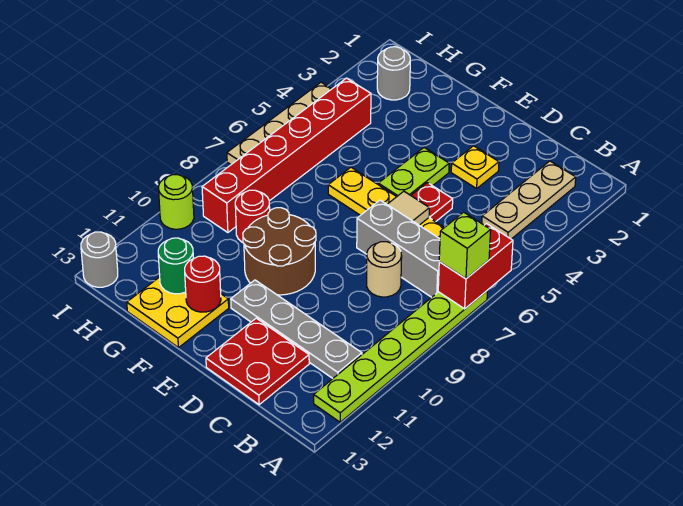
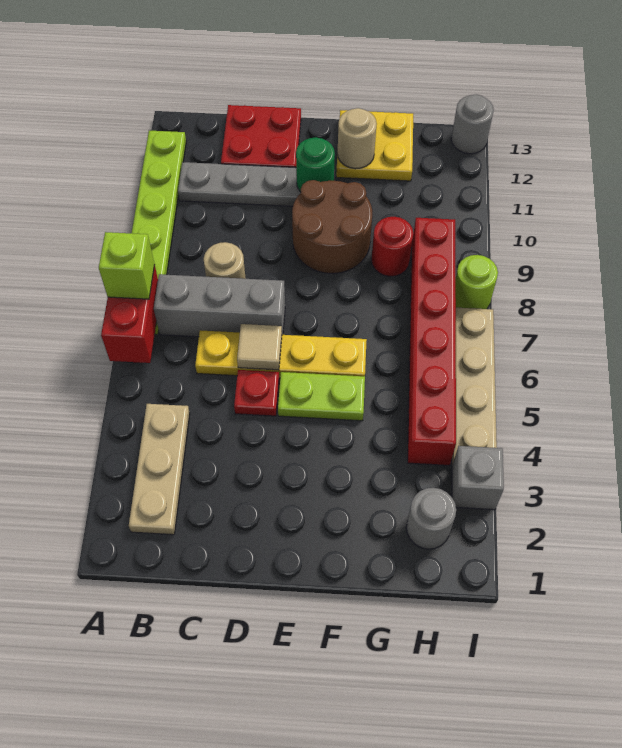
yellow plate D3 level 1 -> none
lime plate E4:E5 level 1 -> lime plate E5:F5 level 1
red round brick F12 level 2 -> tan round brick F12 level 2
green round brick G12 level 2 -> green round brick E11 level 2
none -> grey brick I3 level 1
lime round brick I10 level 1 -> lime round brick I8 level 1

